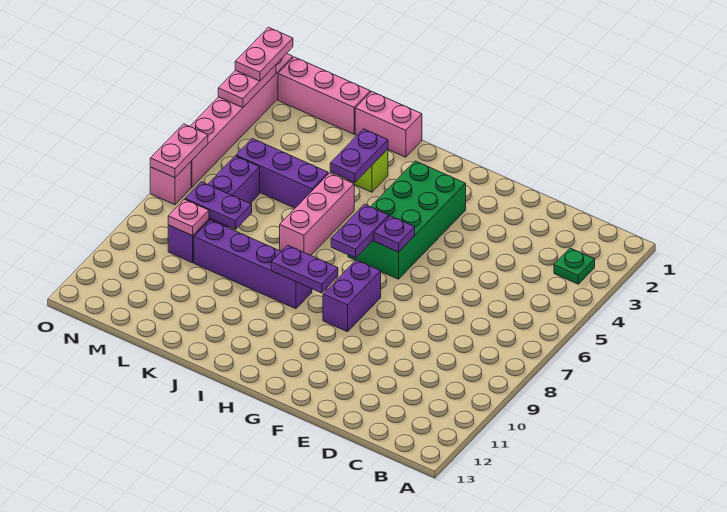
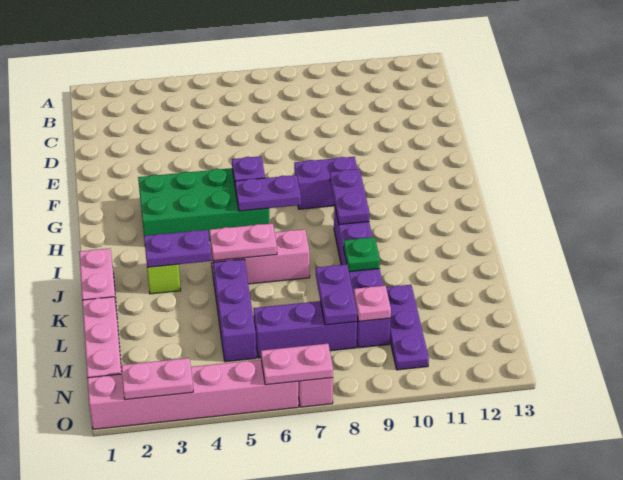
green plate B3 level 1 -> green plate K9 level 2
none -> purple plate L10:N10 level 1
pink plate O1:O2 level 3 -> pink plate J5:J6 level 2

